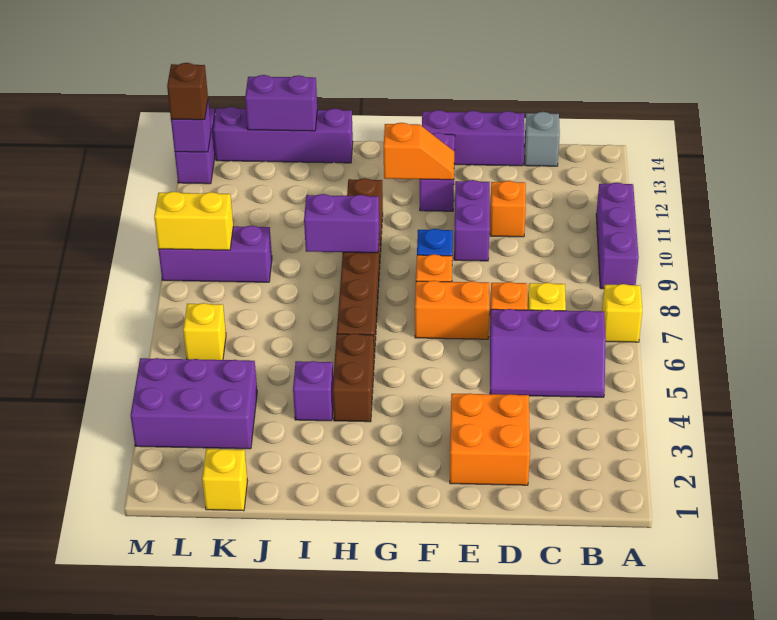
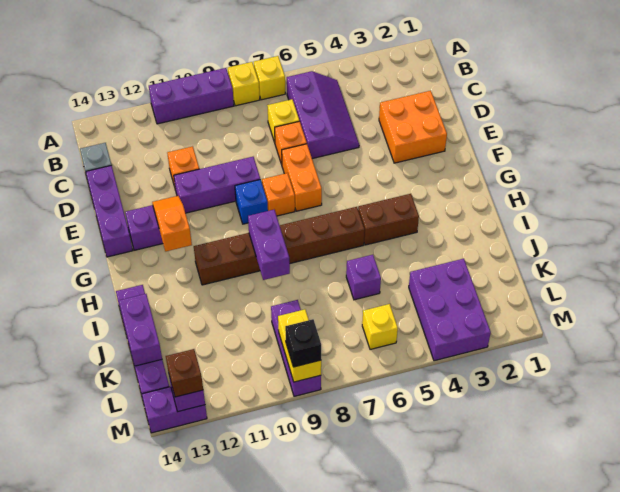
purple brick E10:E11 level 1 -> purple brick E9:E11 level 1
purple brick I4 level 1 -> purple brick J6 level 1
yellow brick K1 level 1 -> yellow brick A8 level 1
none -> black brick M9 level 3

